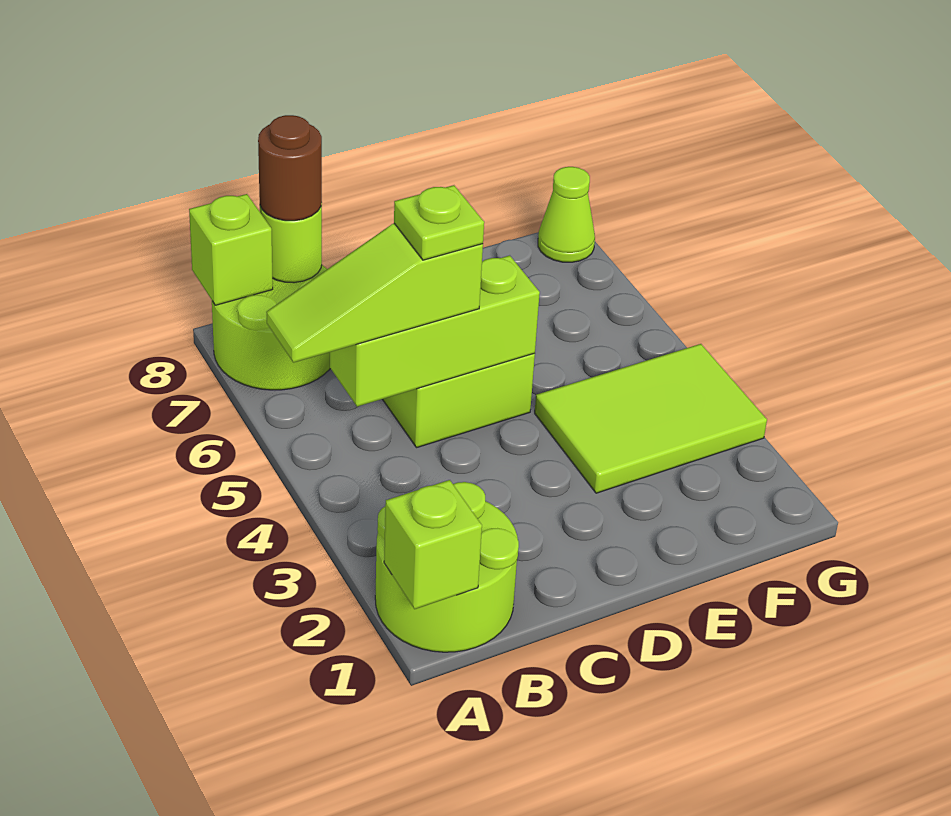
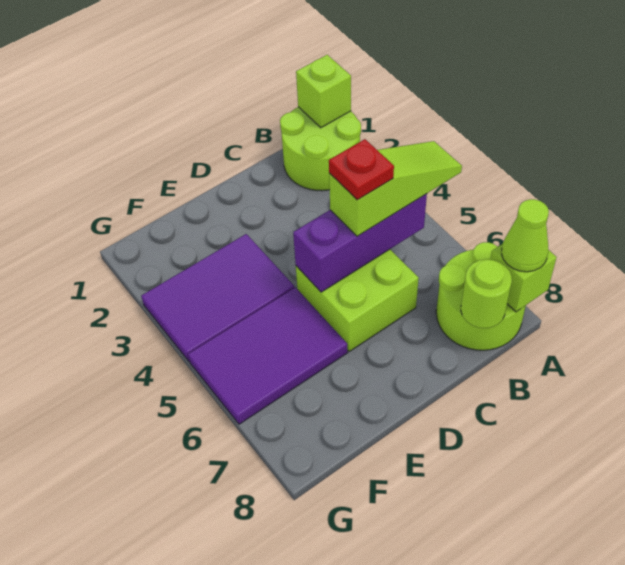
lime brick B5:D5 level 2 -> purple brick B5:D5 level 2
brown round brick B8 level 3 -> none
lime plate C5 level 4 -> red plate C5 level 4
lime tile E3:G4 level 1 -> purple tile E3:G4 level 1
none -> purple tile E5:G6 level 1
lime cone G8 level 1 -> lime cone A8 level 3

